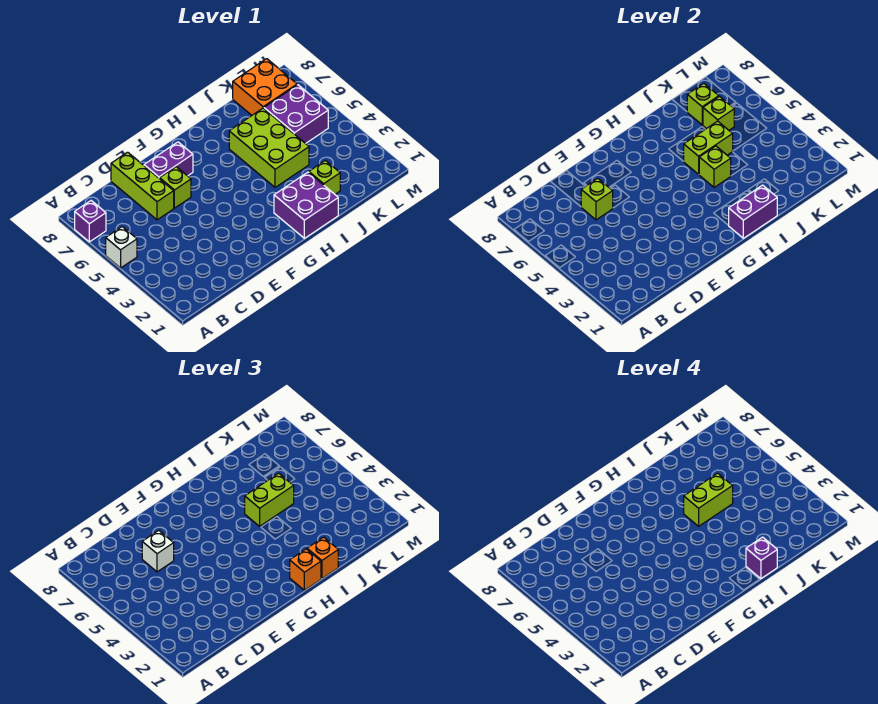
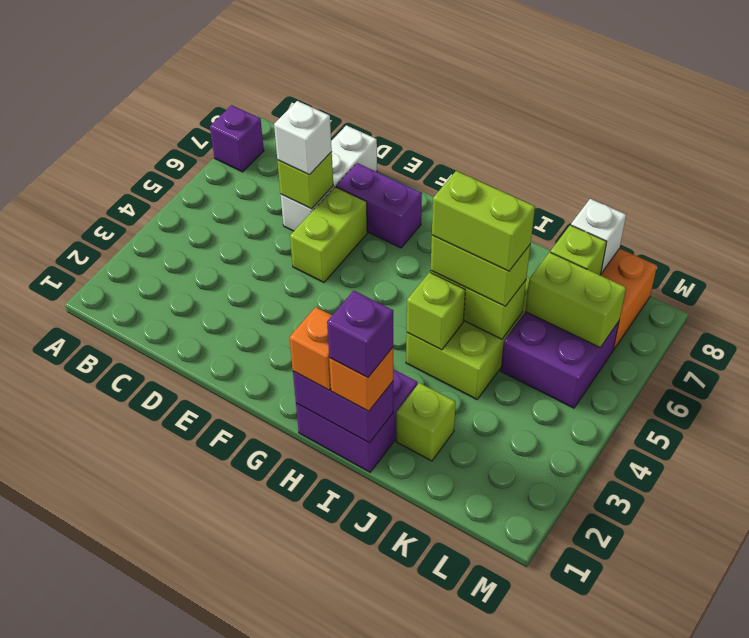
white brick A5 level 1 -> white brick K8 level 2
lime brick D6:D8 level 1 -> white brick D6:D8 level 1
lime brick E6 level 1 -> lime brick E5:E6 level 1
lime brick K6 level 2 -> lime brick K6:L6 level 2

